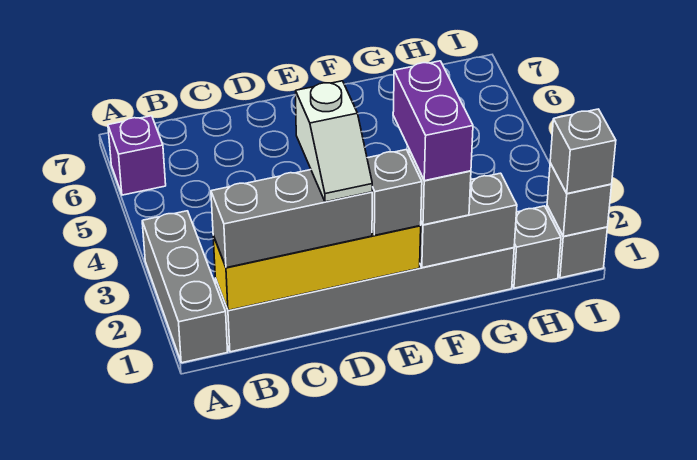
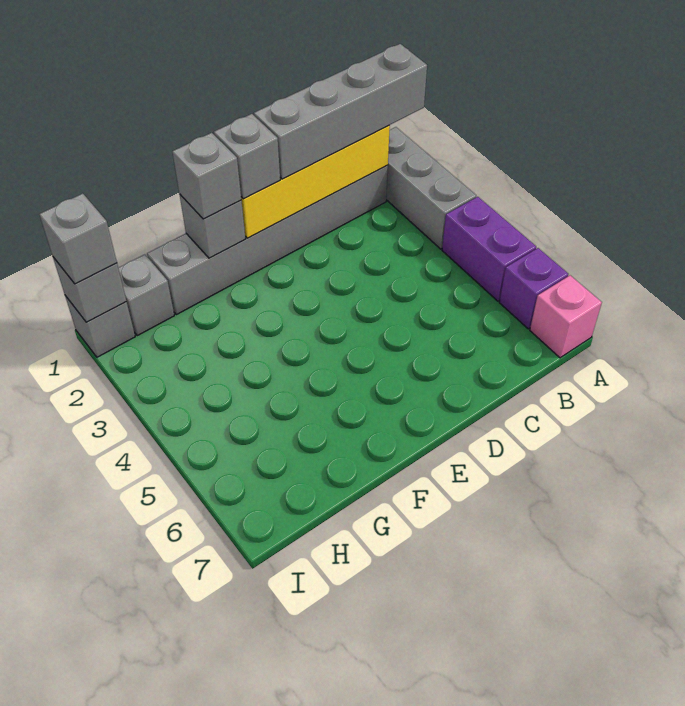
none -> pink brick A7 level 1
grey brick B1:D1 level 3 -> grey brick A1:D1 level 3
white slope D1:D2 level 4 top 2 -> none
grey brick F1:G1 level 2 -> grey brick F1 level 2
purple brick F1:F2 level 4 -> purple brick A4:A5 level 1

